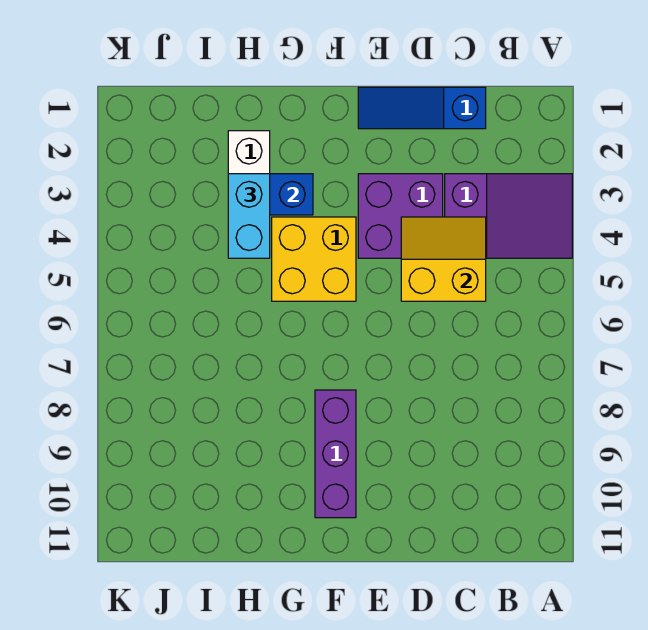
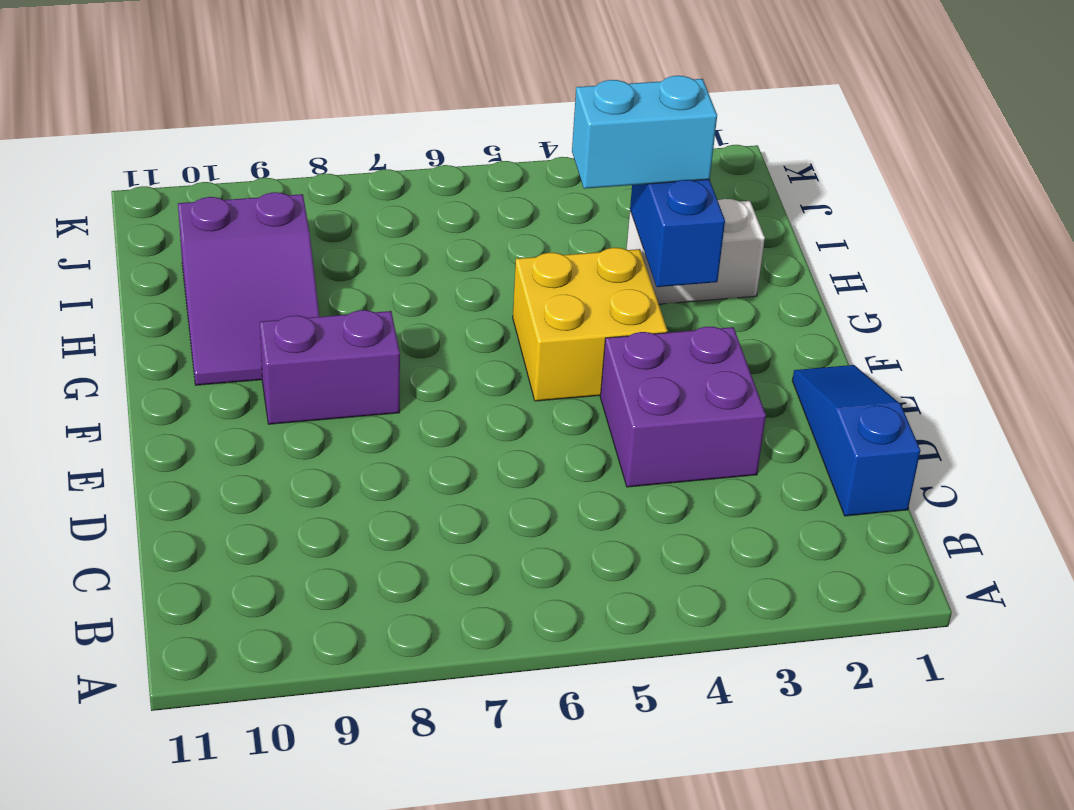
purple slope A3:C4 level 1 top C -> purple slope G9:I10 level 1 top I
yellow slope C4:D5 level 2 top 5 -> none
purple brick F8:F10 level 1 -> purple brick F8:F9 level 1

